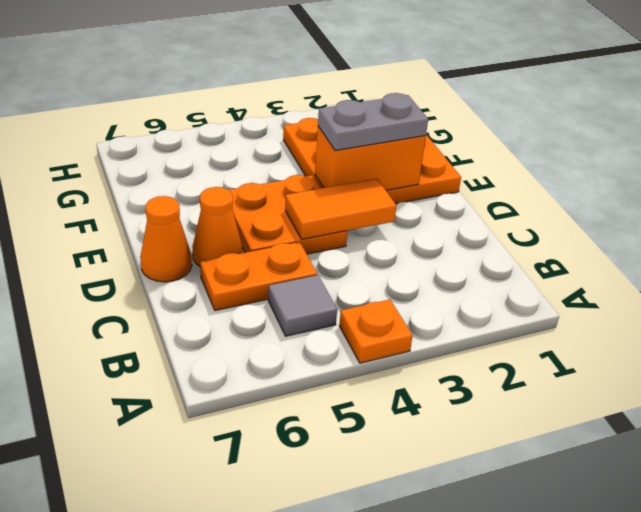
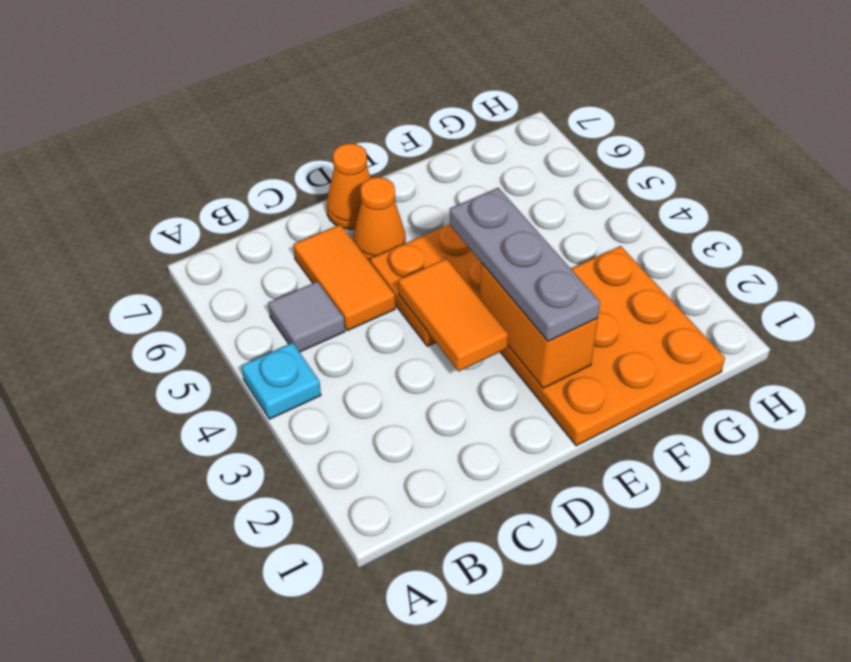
orange plate A4 level 1 -> cyan plate A4 level 1
orange plate C5:C6 level 1 -> orange tile C5:C6 level 1
grey plate E2:E3 level 3 -> grey plate E2:E4 level 3

